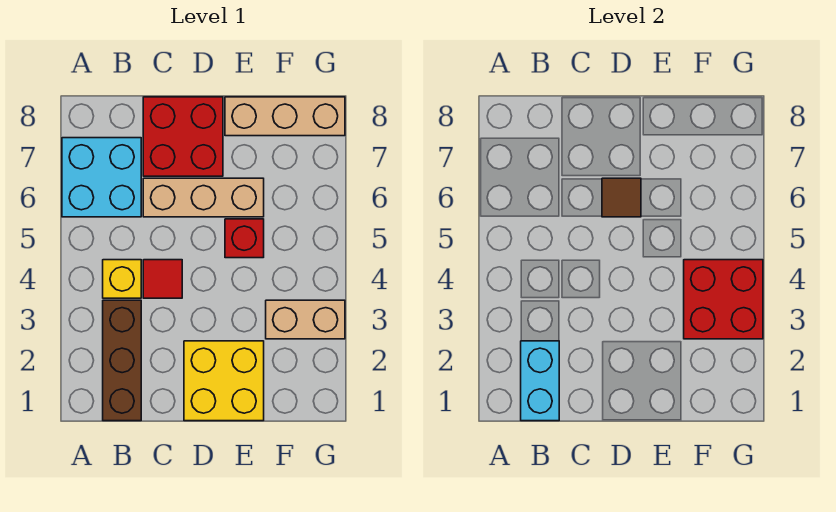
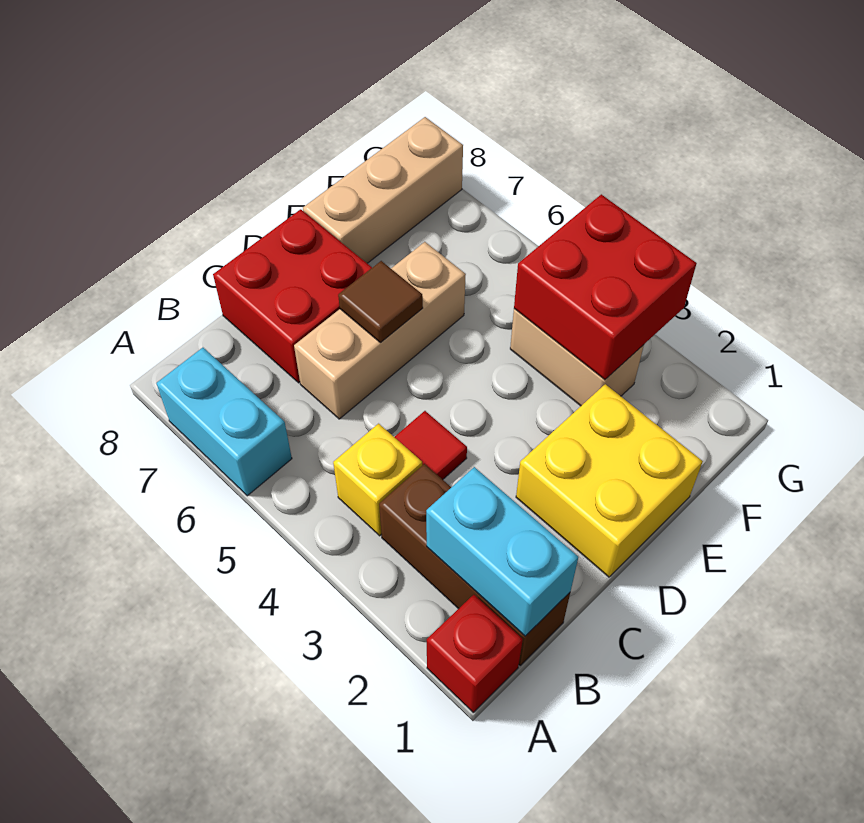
cyan brick A6:B7 level 1 -> cyan brick A6:A7 level 1
red brick E5 level 1 -> red brick A1 level 1
tan brick F3:G3 level 1 -> tan brick F3:F4 level 1

